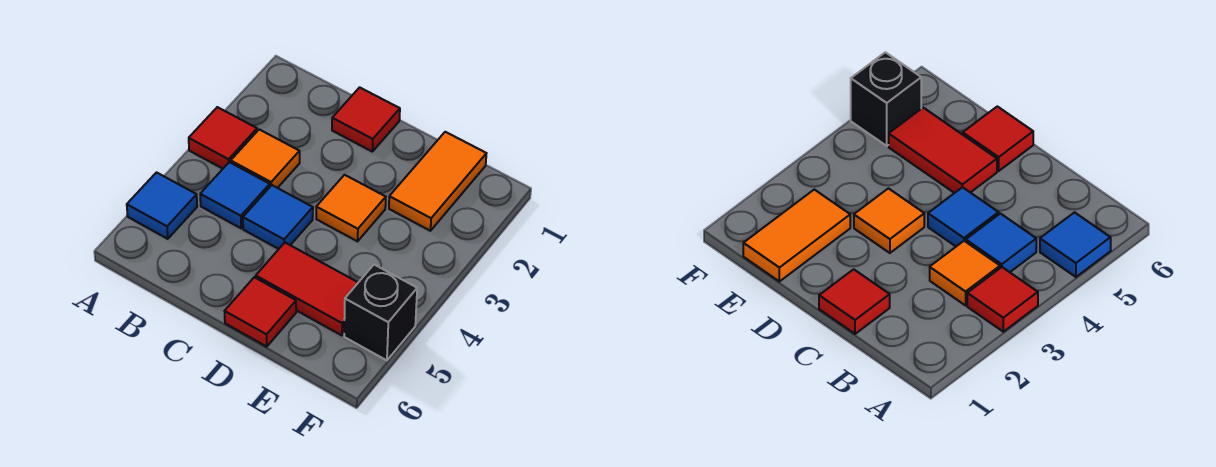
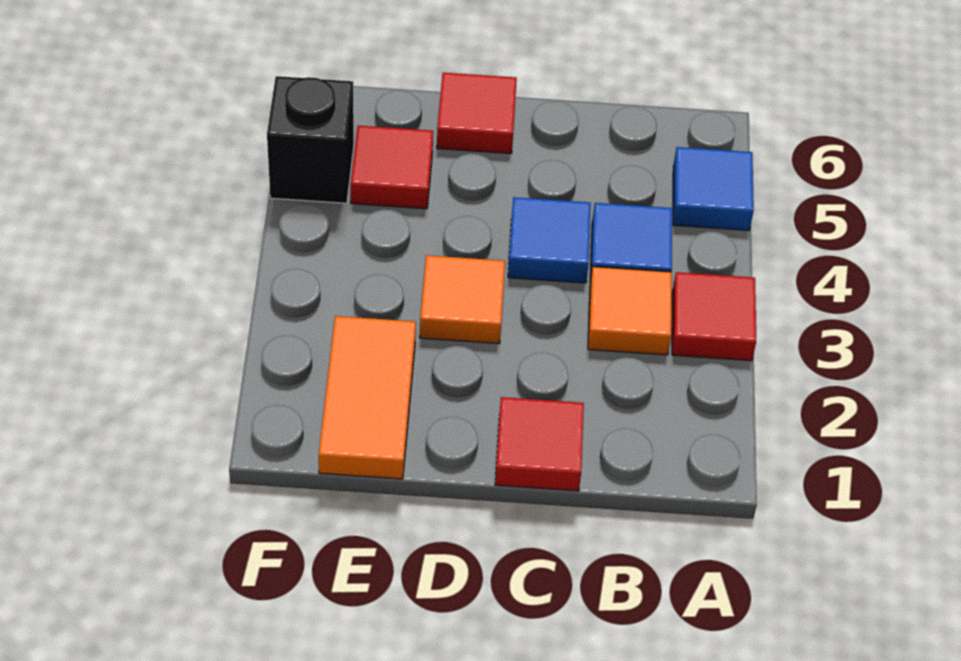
red tile D5:E5 level 1 -> red tile E5 level 1

